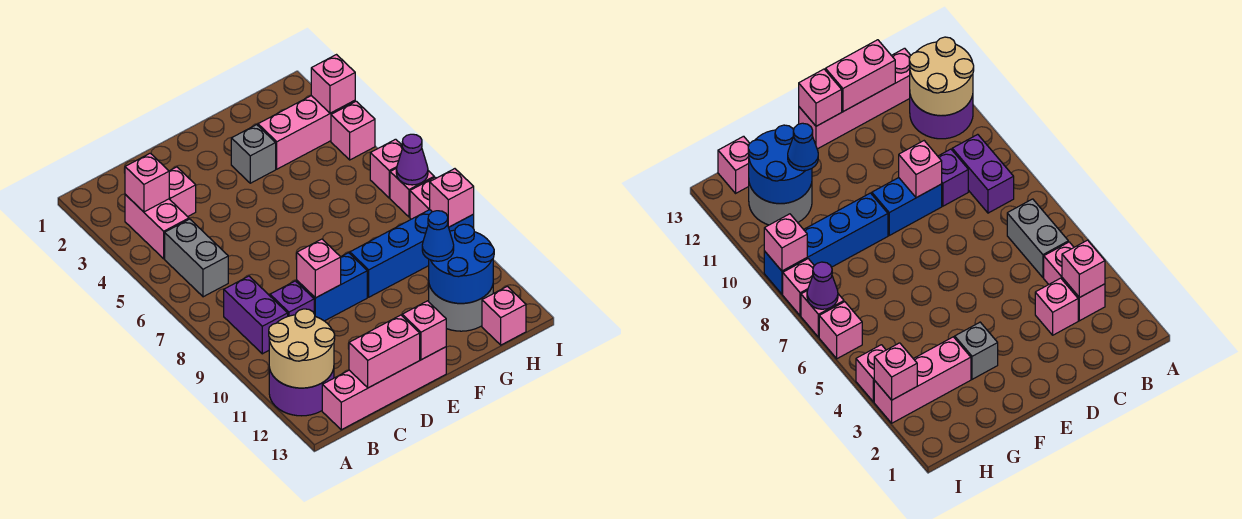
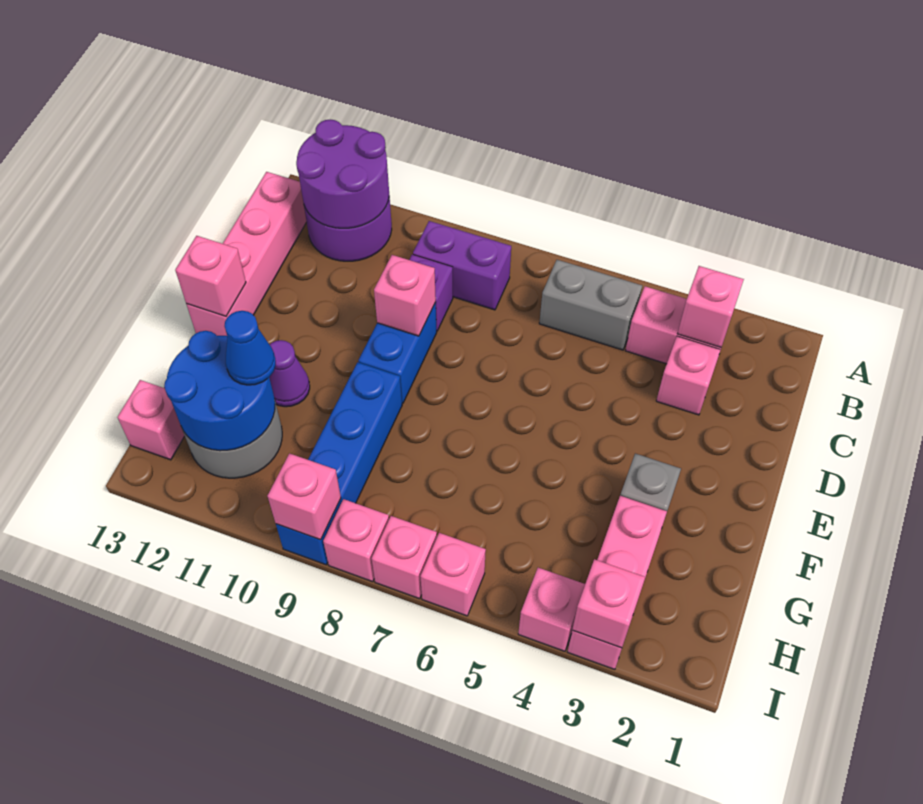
tan round brick A11:B12 level 2 -> purple round brick A11:B12 level 2
pink brick C13:D13 level 2 -> none
purple cone I7 level 2 -> purple cone F11 level 1

